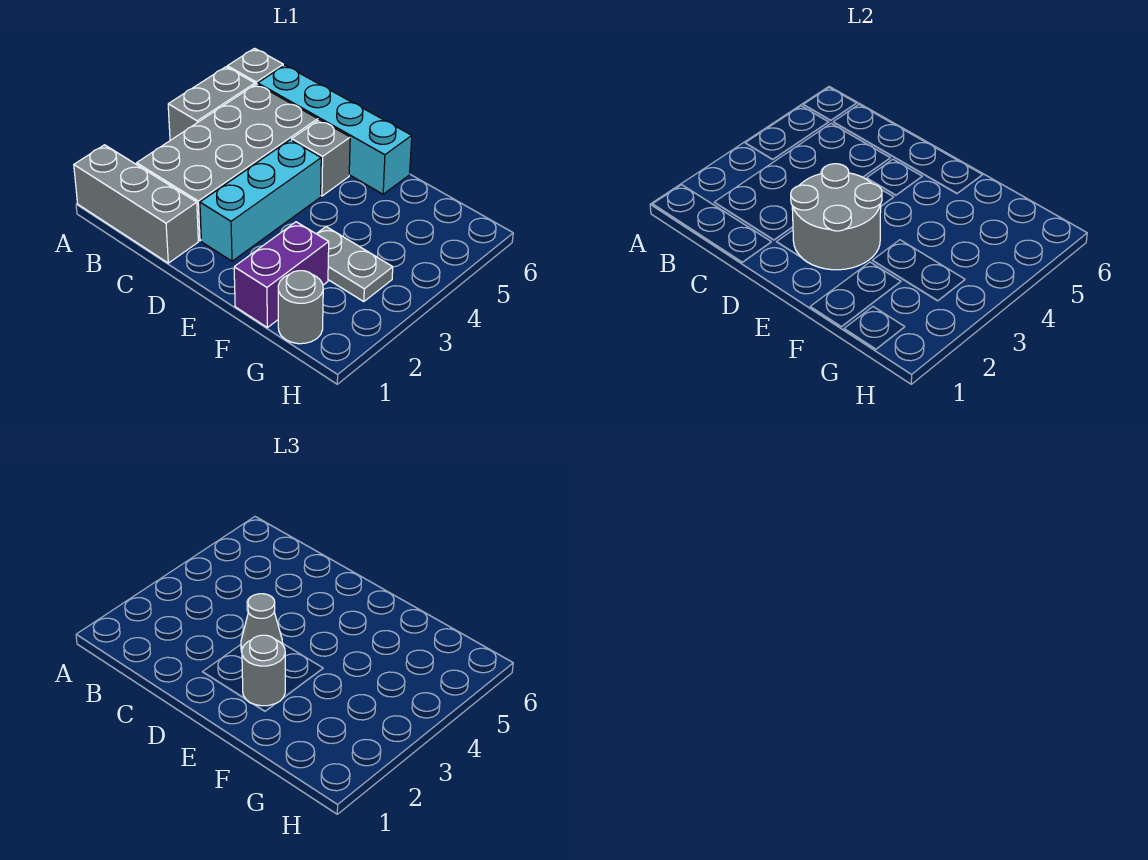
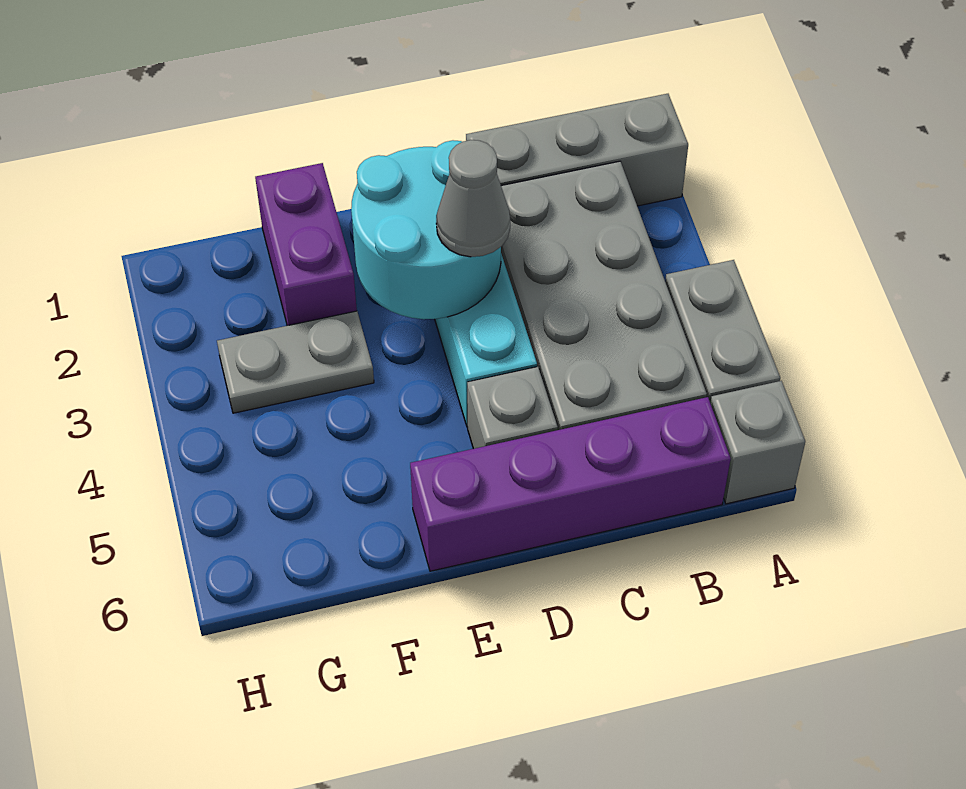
cyan brick B6:E6 level 1 -> purple brick B6:E6 level 1
grey round brick D2:E3 level 2 -> cyan round brick D2:E3 level 2
grey round brick E2 level 3 -> none
grey round brick G1 level 1 -> none

